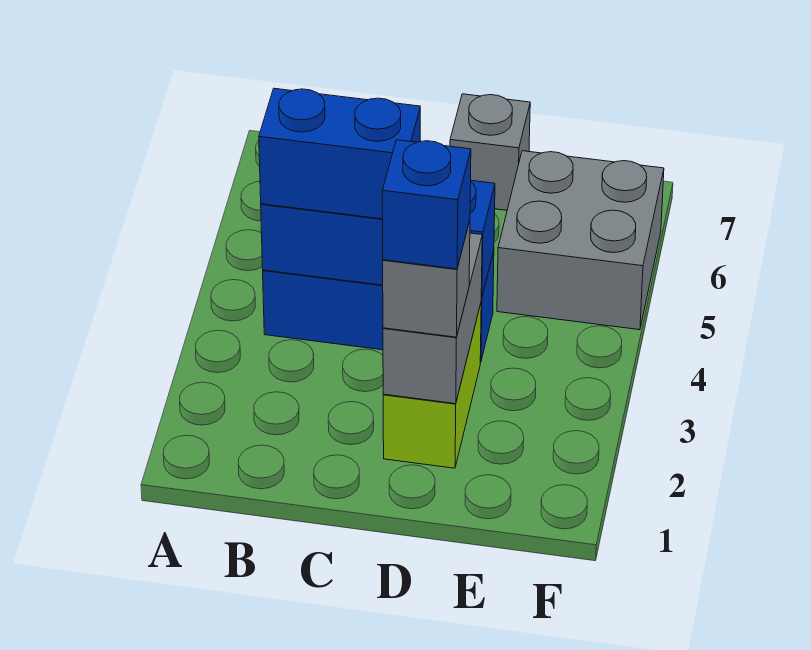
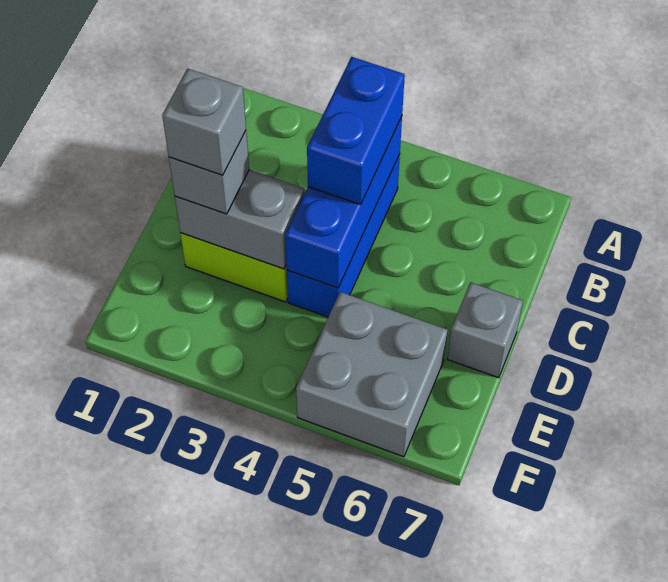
blue brick D2 level 4 -> grey brick D2 level 4

